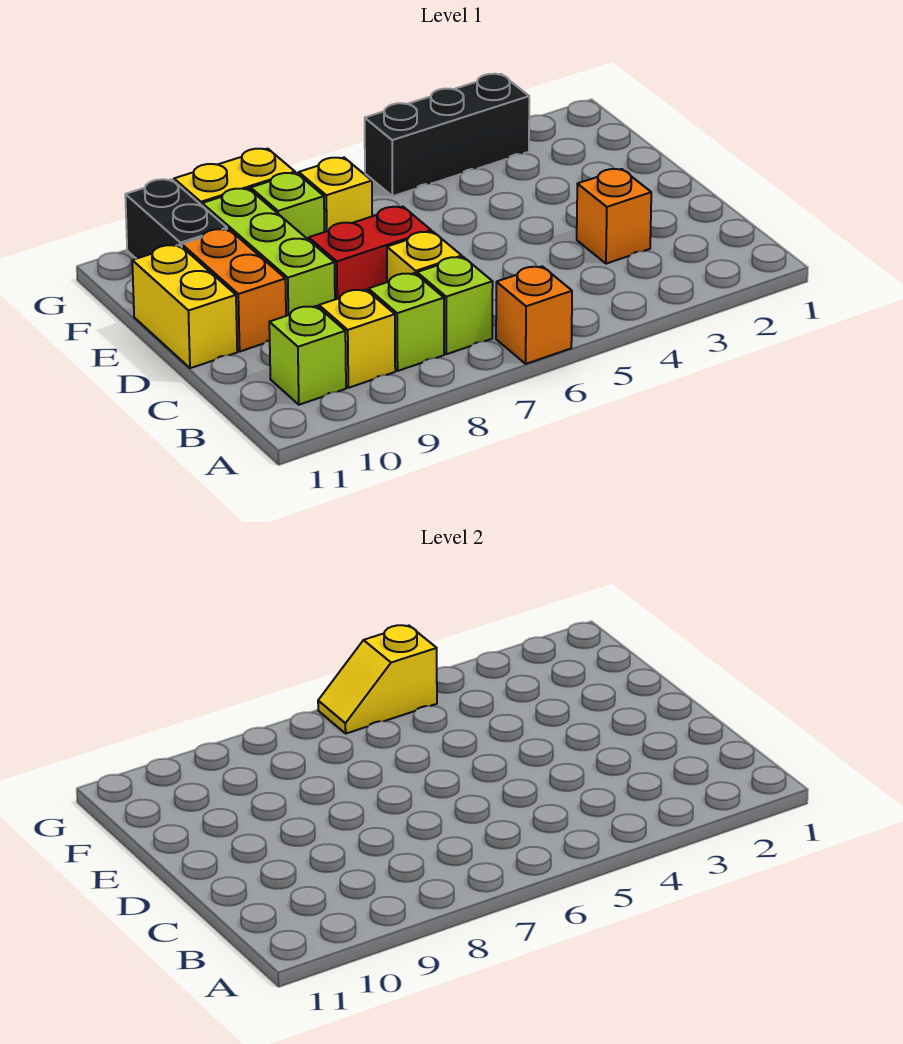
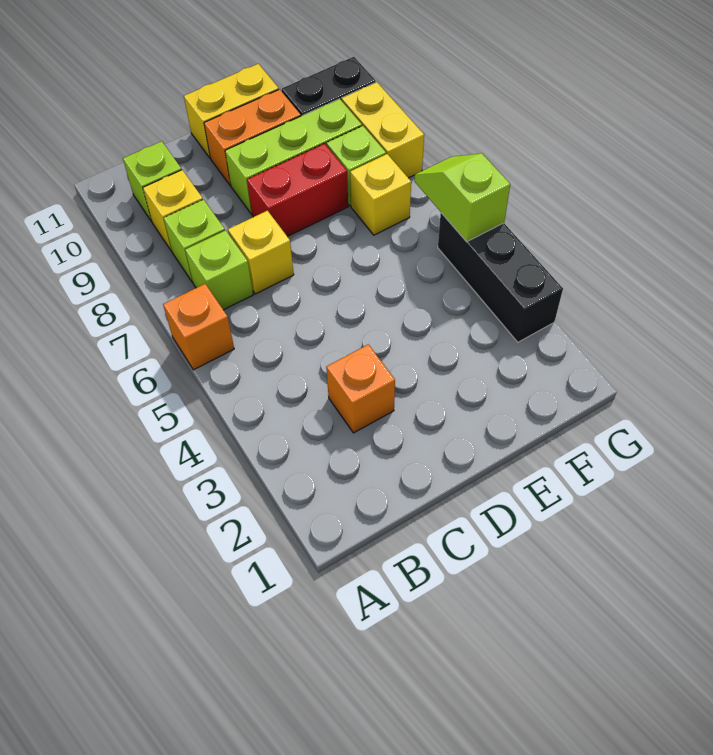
red brick D7:D8 level 1 -> red brick D8:E8 level 1
yellow slope G5:G6 level 2 top 5 -> lime slope G5:G6 level 2 top 5

